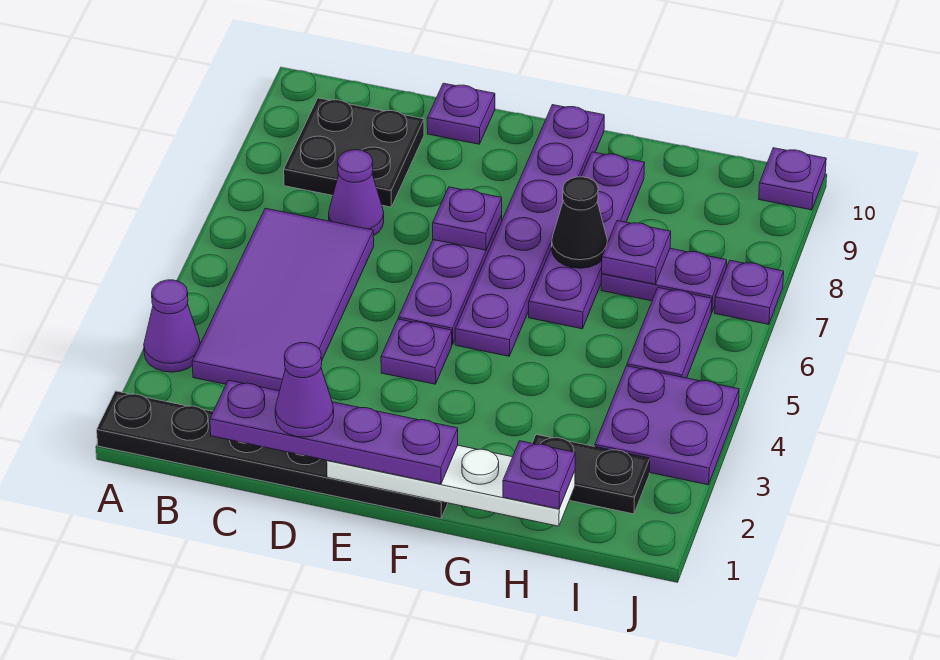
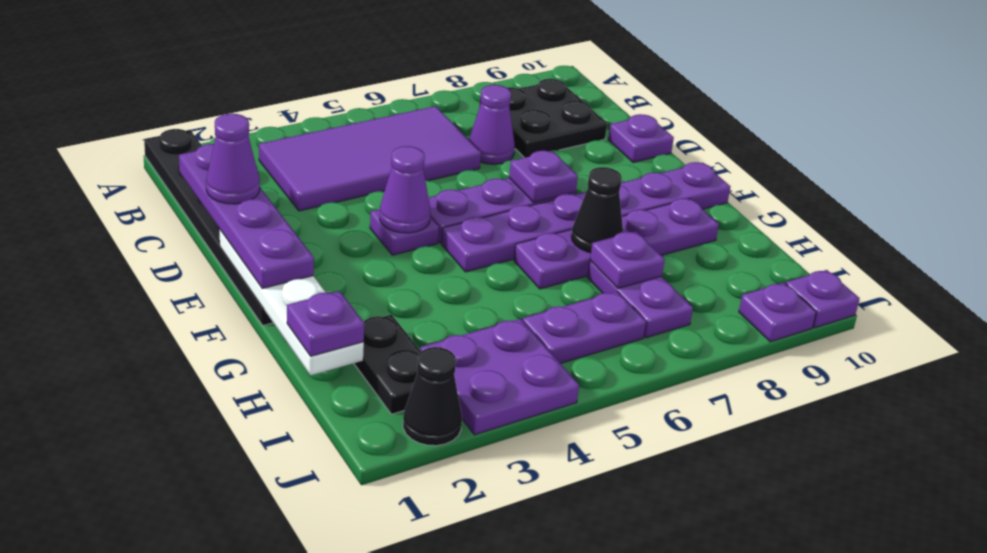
purple cone A3 level 1 -> purple cone E4 level 2
none -> black cone J2 level 1
purple plate J7 level 1 -> purple plate J9 level 1

